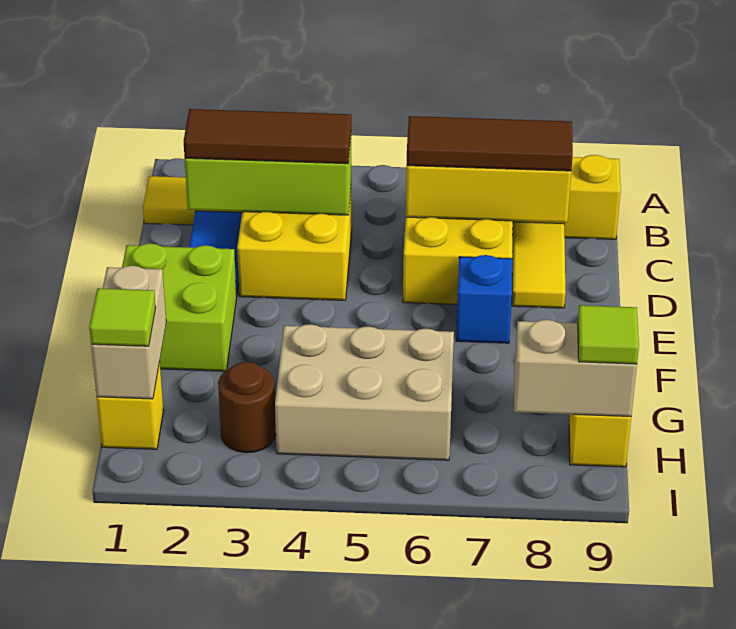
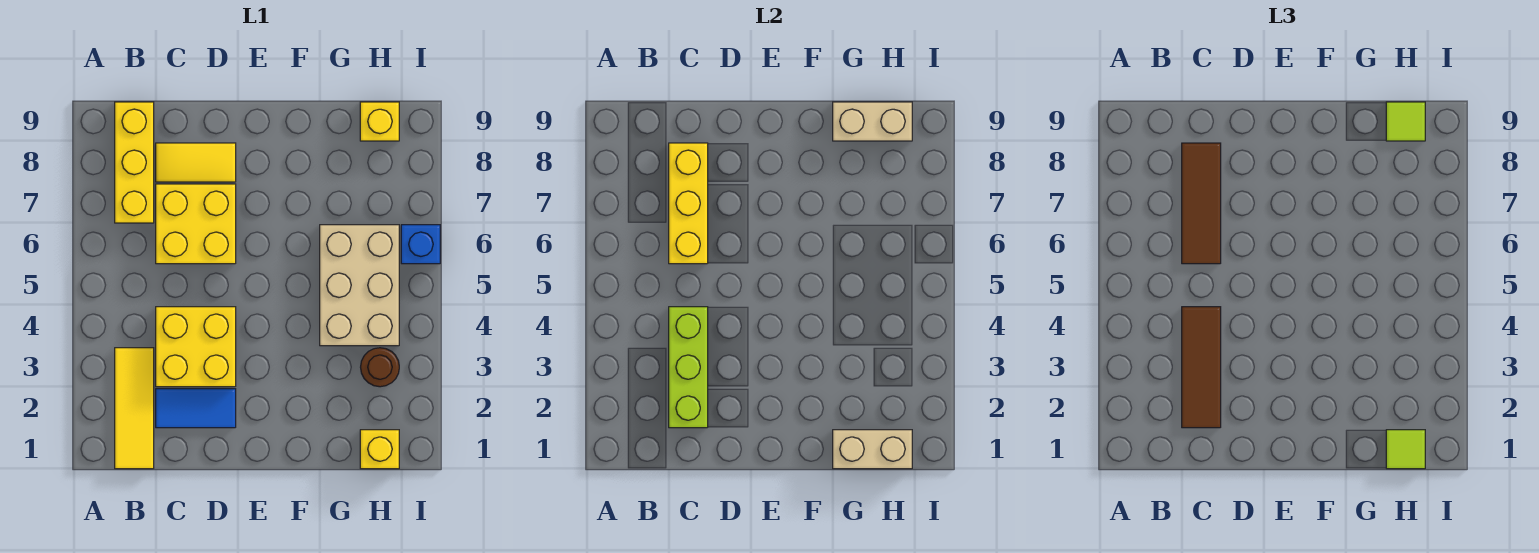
lime brick E1:F2 level 1 -> none
blue brick E7 level 1 -> blue brick I6 level 1
tan brick H8:H9 level 2 -> tan brick G9:H9 level 2

